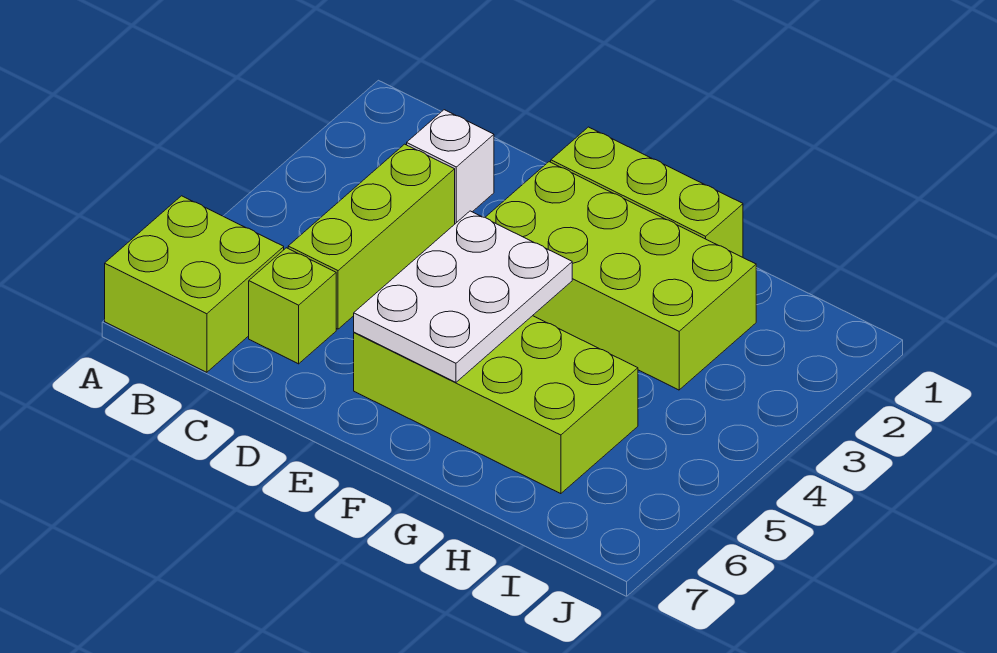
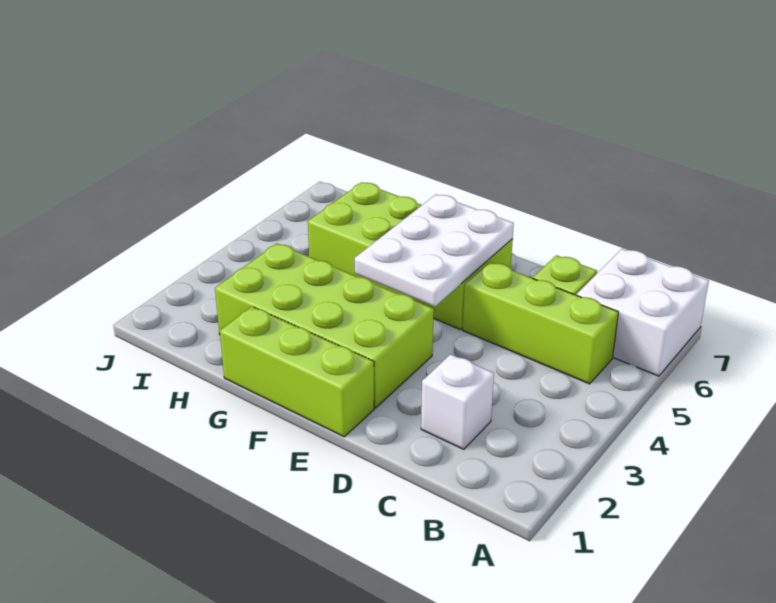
lime brick A6:B7 level 1 -> white brick A6:B7 level 1
lime brick C3:C5 level 1 -> lime brick B5:D5 level 1

